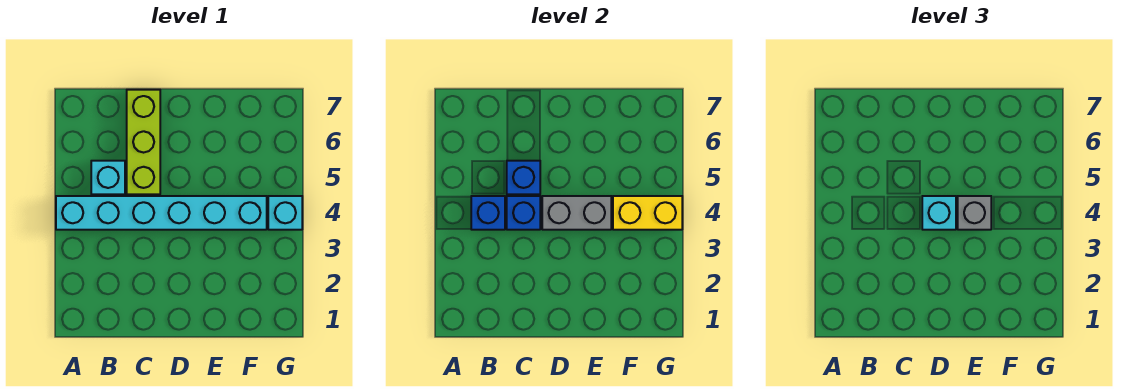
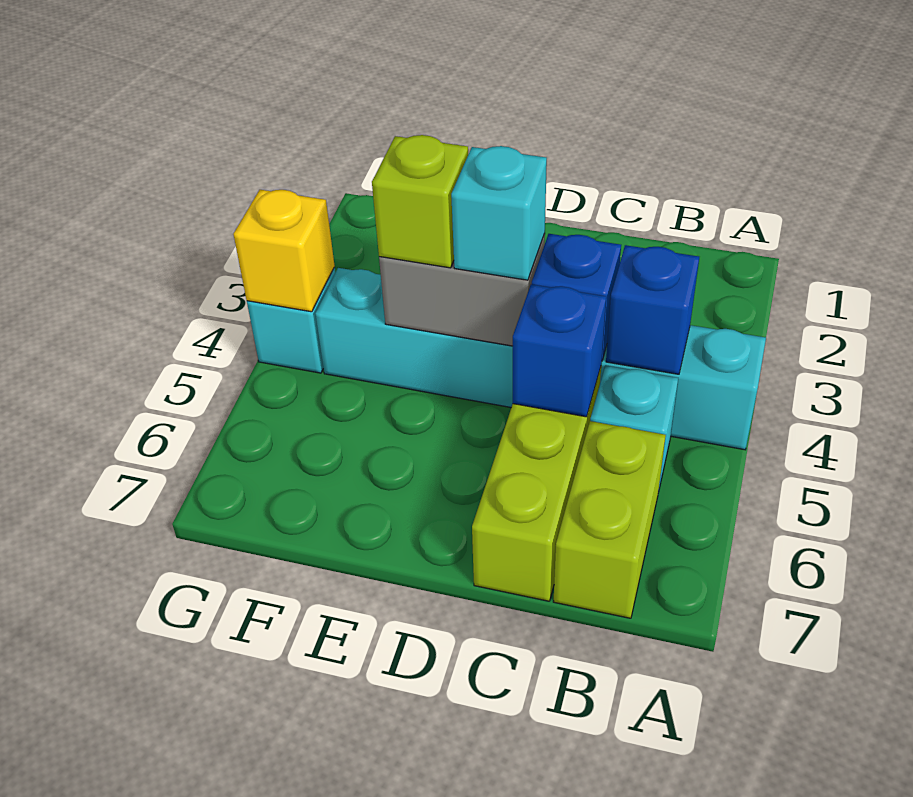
none -> lime brick B6:B7 level 1
grey brick E4 level 3 -> lime brick E4 level 3
yellow brick F4:G4 level 2 -> yellow brick G4 level 2

